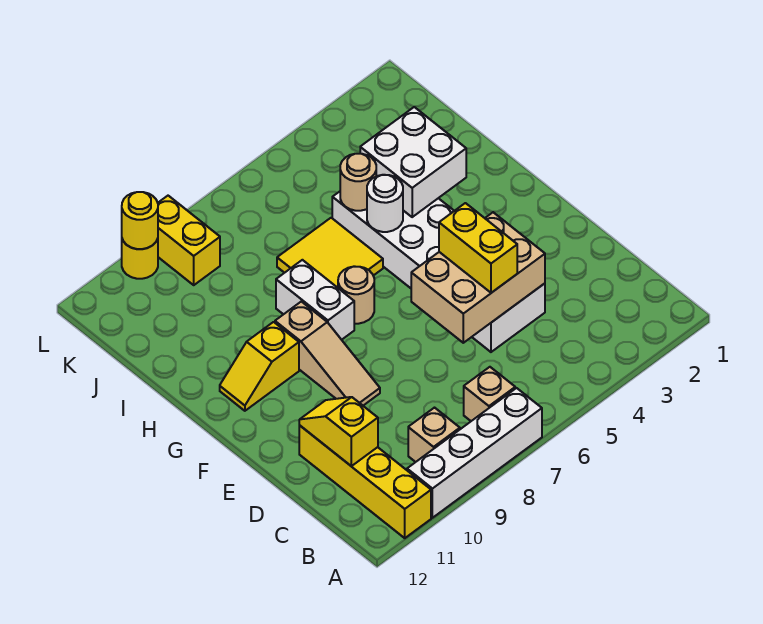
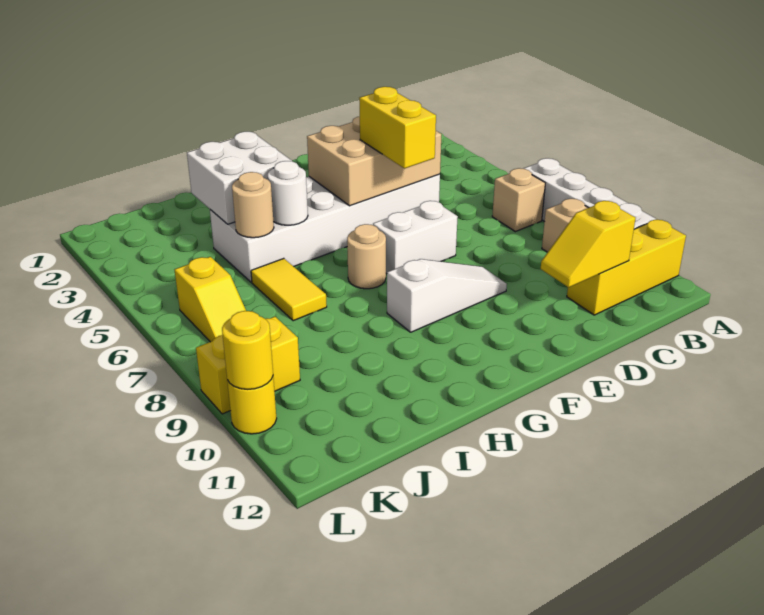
yellow brick A11:D11 level 1 -> yellow brick A11:C11 level 1
tan brick D4:E6 level 2 -> tan brick D4:F5 level 2
yellow brick D5:E5 level 3 -> yellow brick E5:E6 level 3
tan slope E9:G9 level 1 top G -> white slope E9:G9 level 1 top G
white brick G8:H8 level 1 -> white brick E7:F7 level 1
yellow slope G10:G11 level 1 top 10 -> yellow slope K6:K7 level 1 top 6
yellow tile H6:I7 level 1 -> yellow tile I6:I7 level 1

